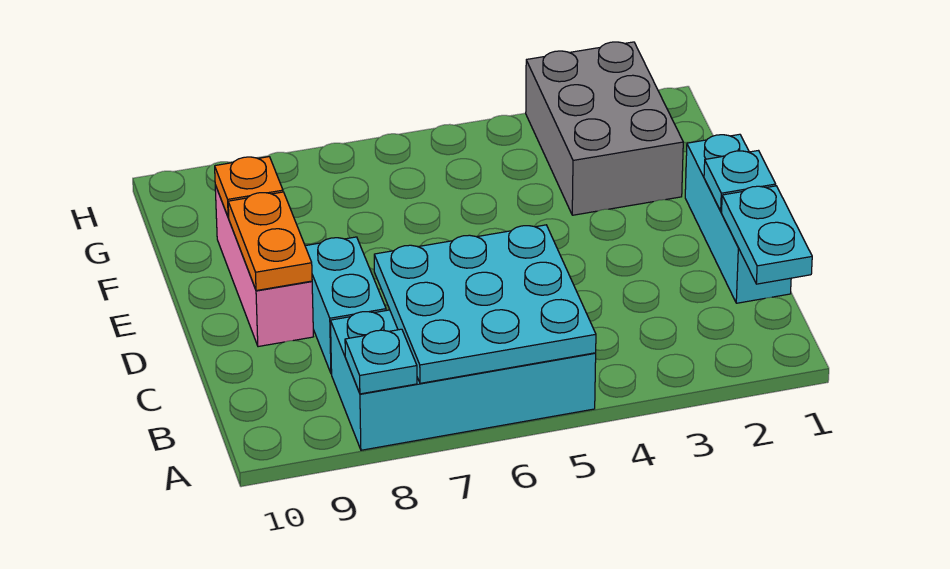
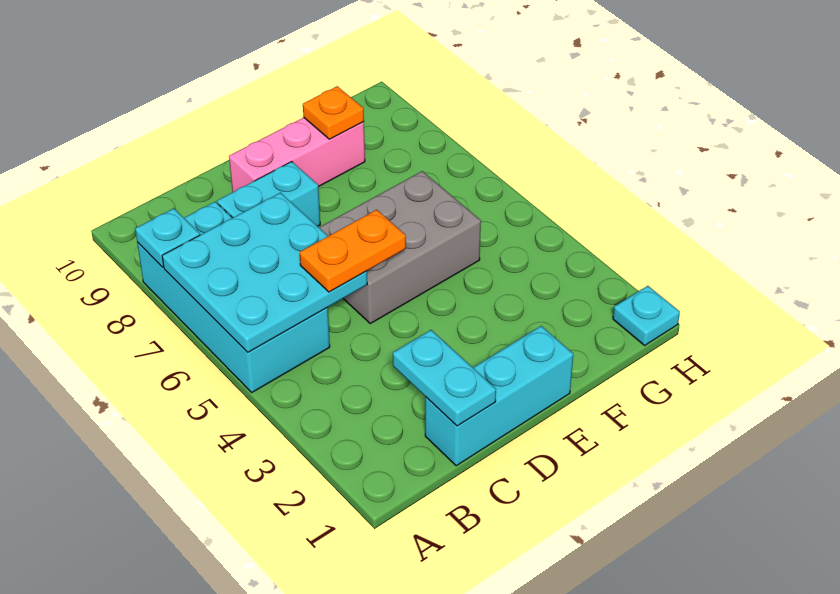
cyan plate B1:C1 level 2 -> cyan plate C1:C2 level 2
cyan plate D1 level 2 -> cyan plate H1 level 1
orange plate D9:E9 level 2 -> orange plate C5:D5 level 3
grey brick F2:H3 level 1 -> grey brick D5:F6 level 1

